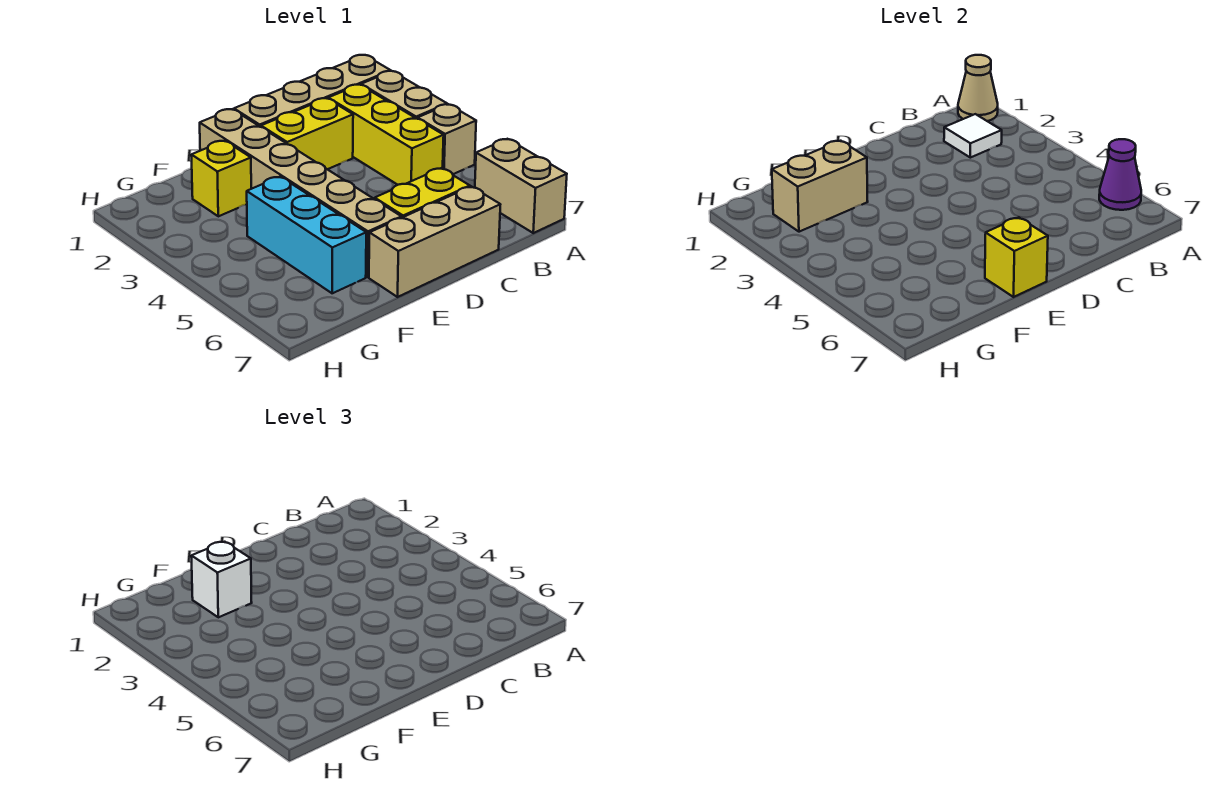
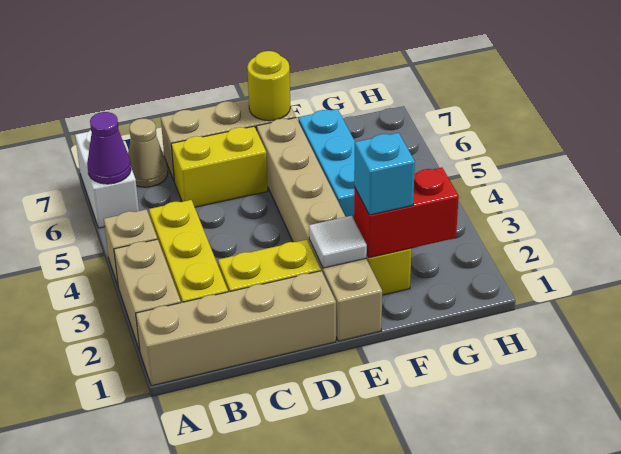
tan cone A1 level 2 -> tan cone B7 level 1
tan brick A6:A7 level 1 -> white brick A6:A7 level 1
white tile B2 level 2 -> white tile E2 level 2
yellow brick E7 level 2 -> yellow round brick E7 level 2
tan brick F2:G2 level 2 -> red brick F2:G2 level 2
white brick F2 level 3 -> cyan brick F2 level 3

